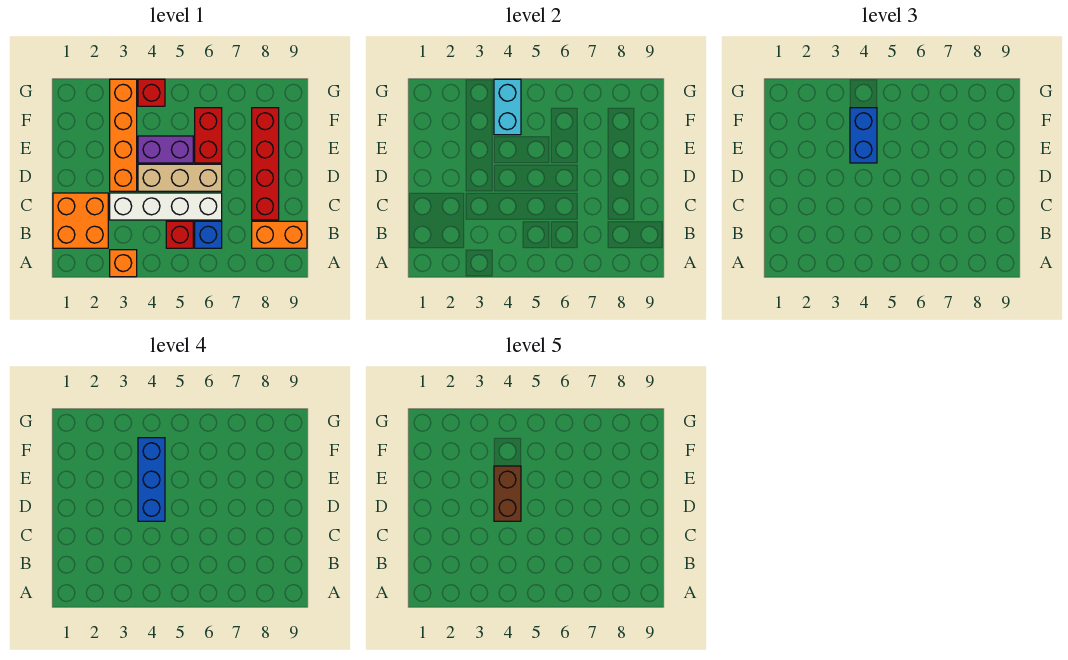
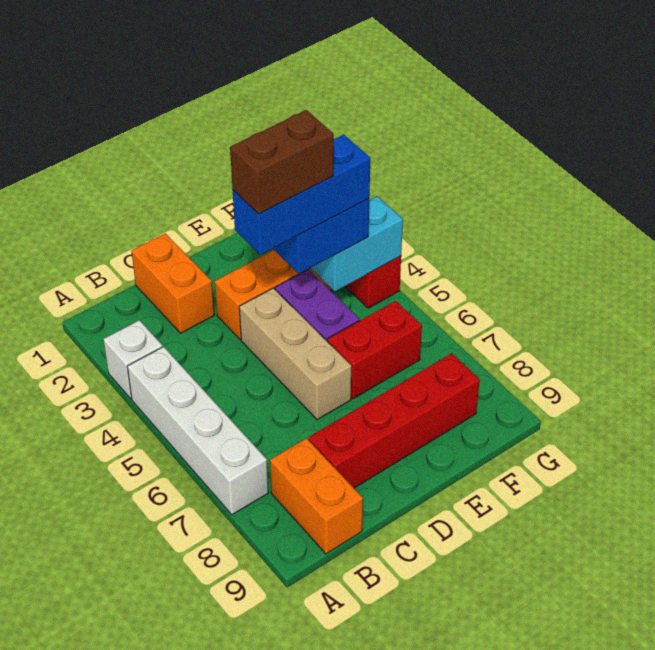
orange brick A3 level 1 -> white brick A3 level 1
orange brick B1:C2 level 1 -> orange brick C1:C2 level 1
red brick B5 level 1 -> none
blue brick B6 level 1 -> none
white brick C3:C6 level 1 -> white brick A4:A7 level 1

